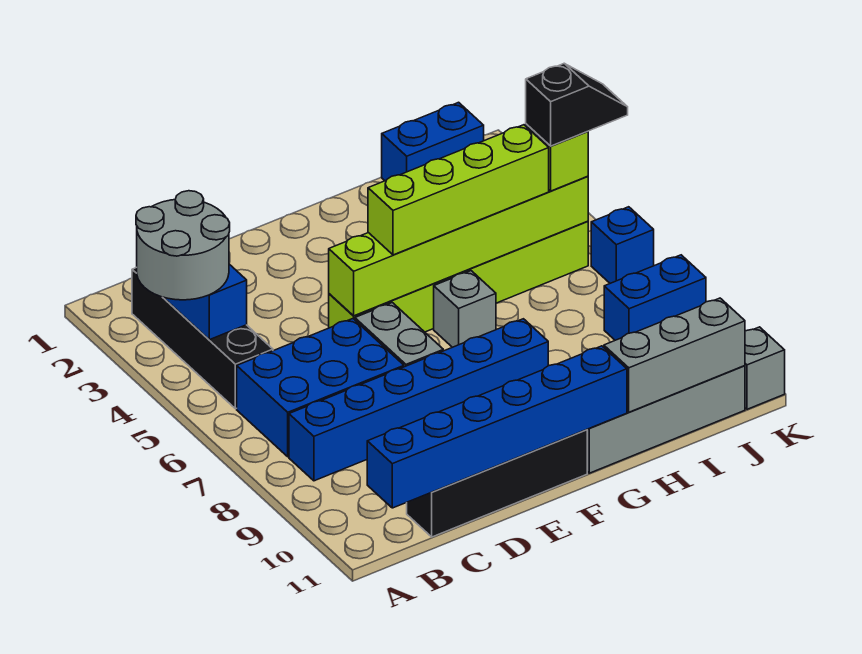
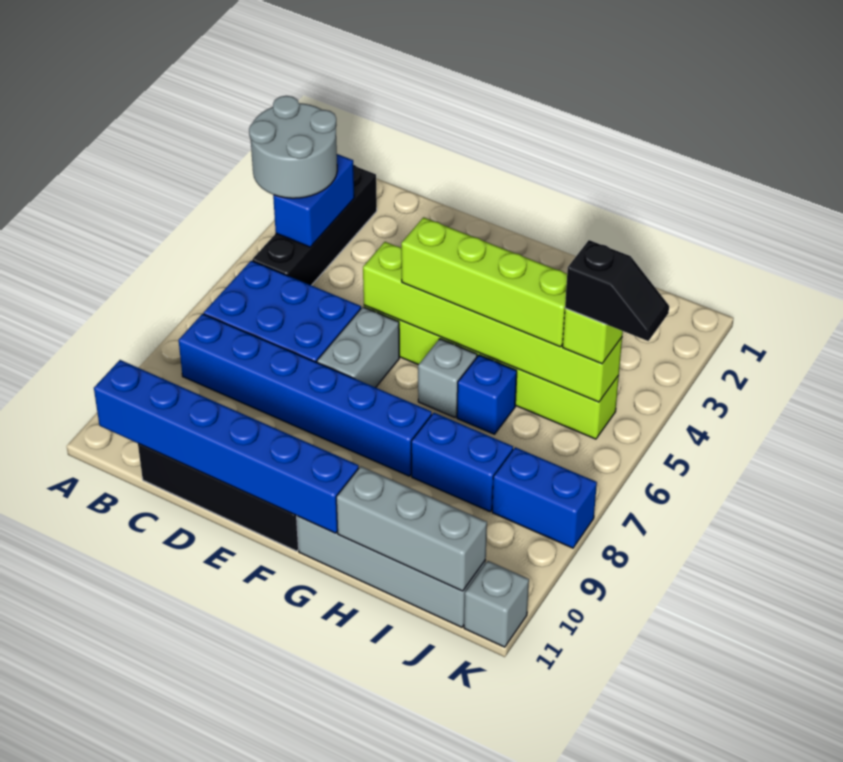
blue brick I1:J1 level 1 -> blue brick H8:I8 level 1
blue brick K6 level 1 -> blue brick H6 level 1

